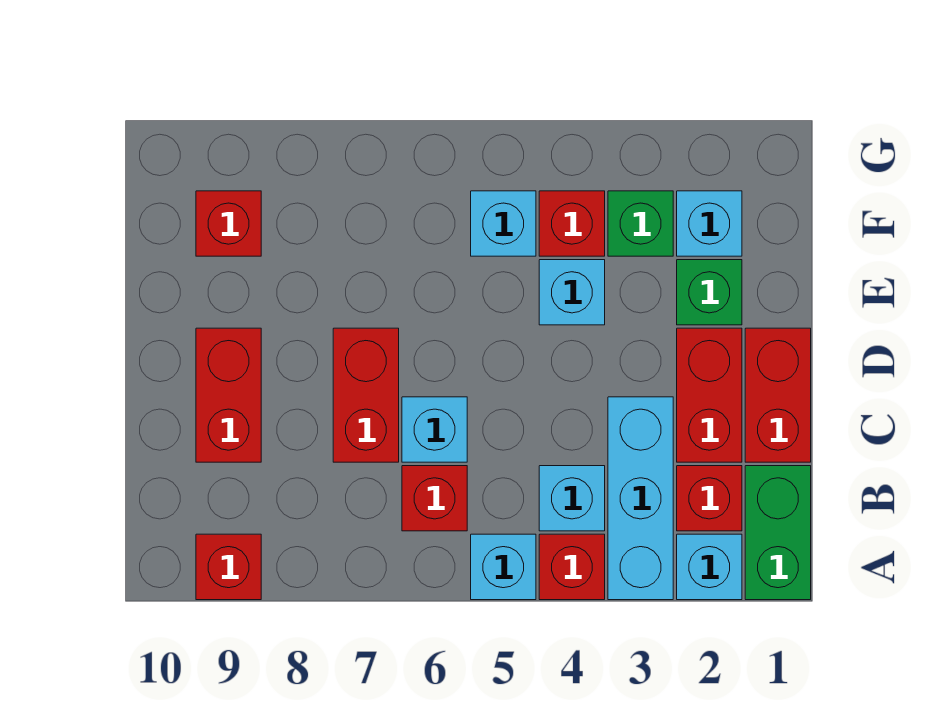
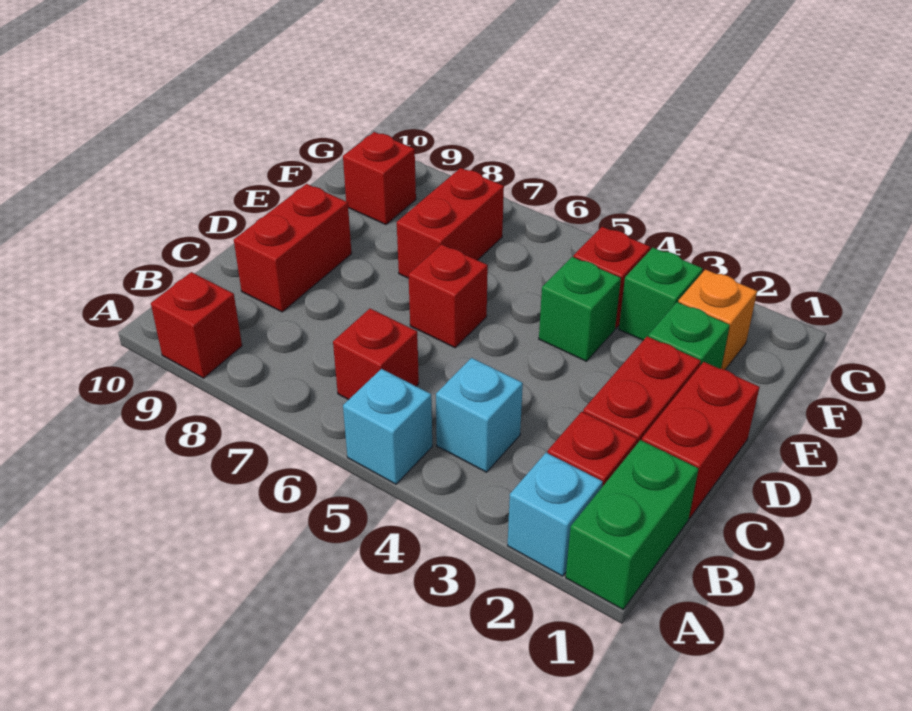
cyan brick A3:C3 level 1 -> none
red brick A4 level 1 -> red brick D6 level 1
cyan brick C6 level 1 -> none
red brick C7:D7 level 1 -> red brick E7:F7 level 1
cyan brick E4 level 1 -> green brick E4 level 1
cyan brick F2 level 1 -> orange brick F2 level 1
cyan brick F5 level 1 -> none

